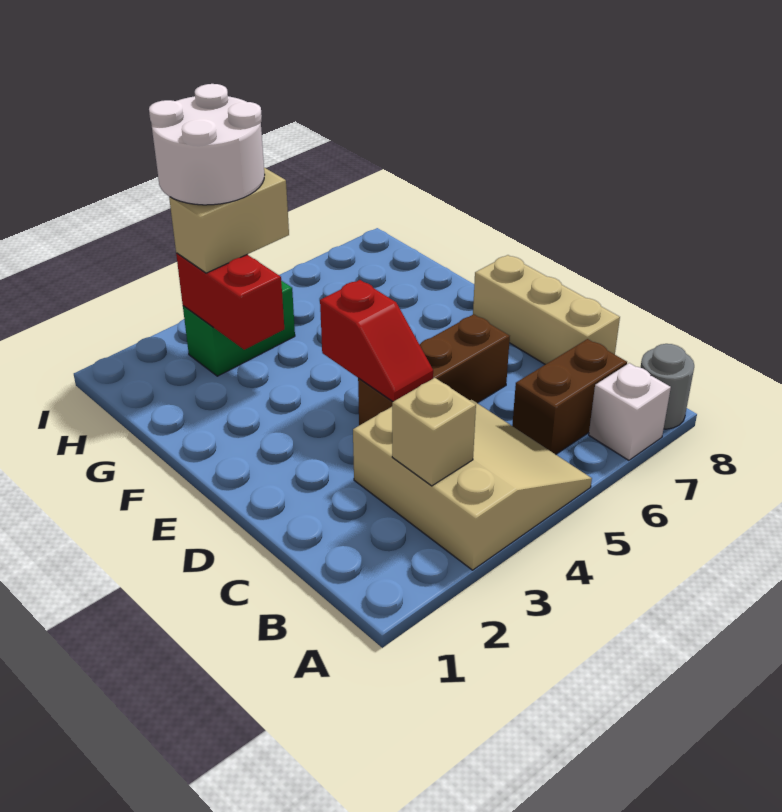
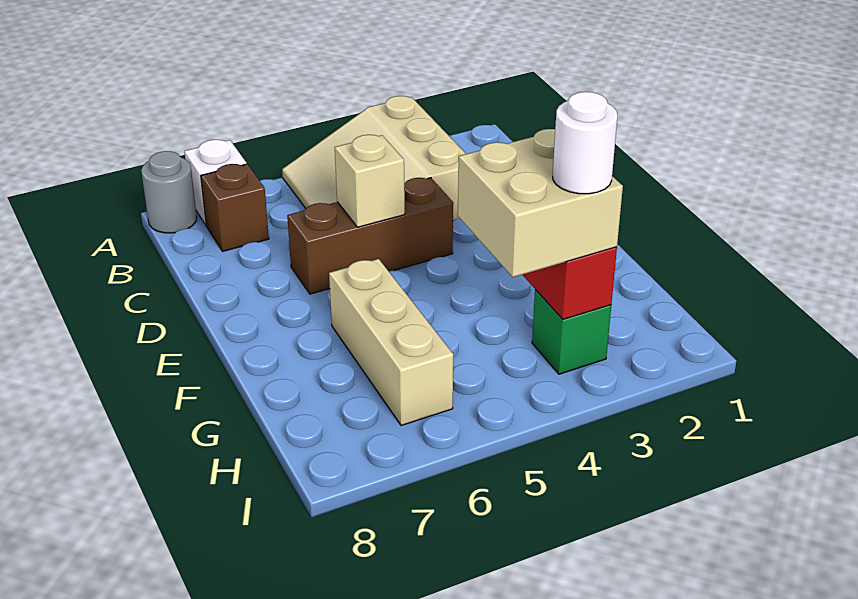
tan brick B3 level 2 -> tan brick D5 level 2
brown brick B6:B7 level 1 -> brown brick B7 level 1
tan brick C8:E8 level 1 -> tan brick F6:H6 level 1
red slope D4:E4 level 2 top E -> none
green brick H3:H4 level 1 -> green brick H3 level 1
tan brick H3:H4 level 3 -> tan brick G3:H4 level 3
white round brick H3:I4 level 4 -> white round brick H3 level 4

